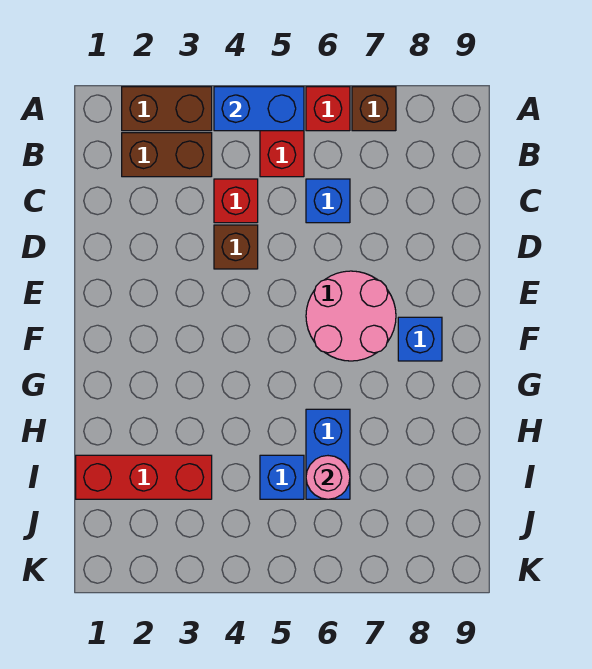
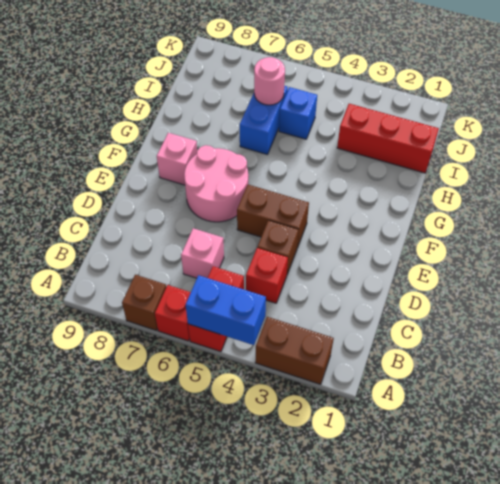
brown brick B2:B3 level 1 -> brown brick E4:E5 level 1
blue brick C6 level 1 -> pink brick C6 level 1
blue brick F8 level 1 -> pink brick F8 level 1

